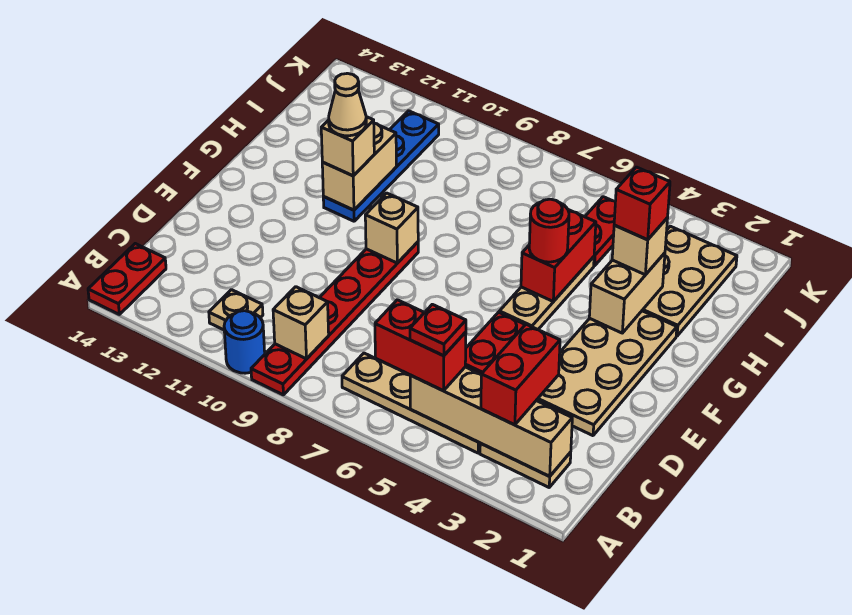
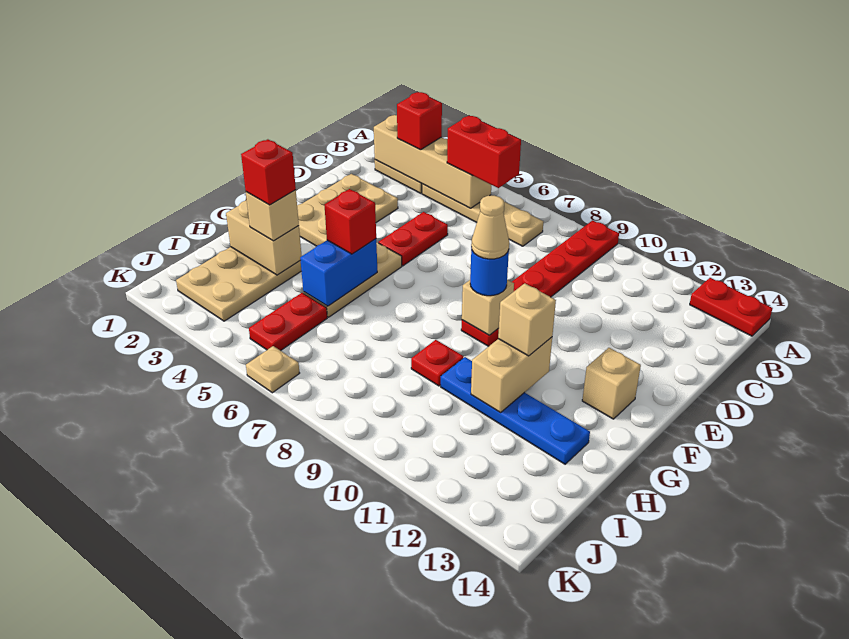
blue round brick A10 level 1 -> blue round brick F9 level 3
red plate A14:B14 level 1 -> red plate A13:A14 level 1
red brick B3:C3 level 3 -> red brick B3 level 3
red plate B5 level 4 -> red plate H9 level 1
tan brick B9 level 2 -> tan brick F13 level 1
tan plate B11 level 1 -> tan plate K6 level 1
tan plate D2:G3 level 1 -> tan plate D2:F3 level 1
tan brick G3:H3 level 2 -> tan brick H2:H3 level 2
red brick G5:H5 level 2 -> blue brick G5:H5 level 2
red round brick G5 level 3 -> red brick G5 level 3
blue plate G11:J11 level 1 -> blue plate H10:H13 level 1
tan cone G11 level 4 -> tan cone F9 level 4

